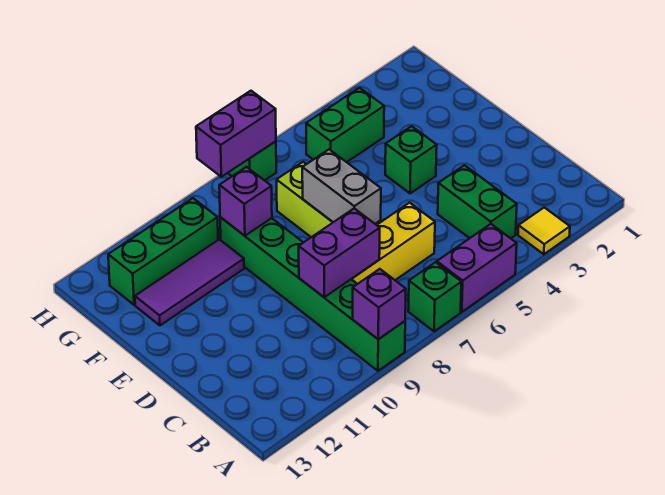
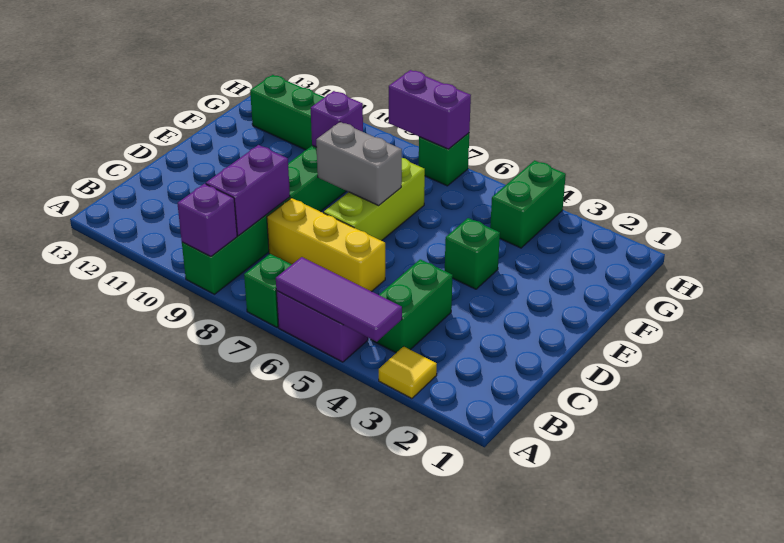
purple brick C8:C9 level 2 -> purple brick B9:C9 level 2
grey brick D7:E7 level 2 -> grey brick E7:E8 level 2
purple tile F10:F12 level 1 -> purple tile A4:A6 level 2
green brick G4:G5 level 1 -> green brick G4:H4 level 1

